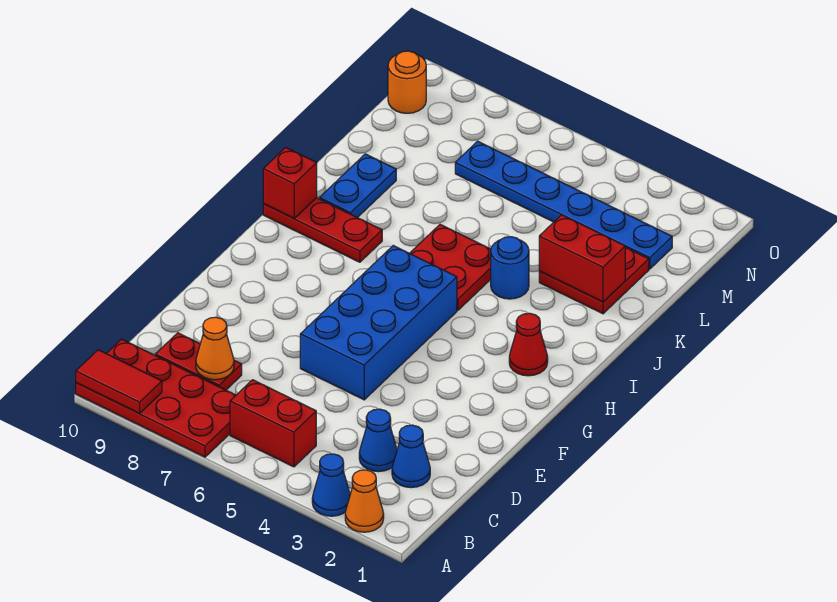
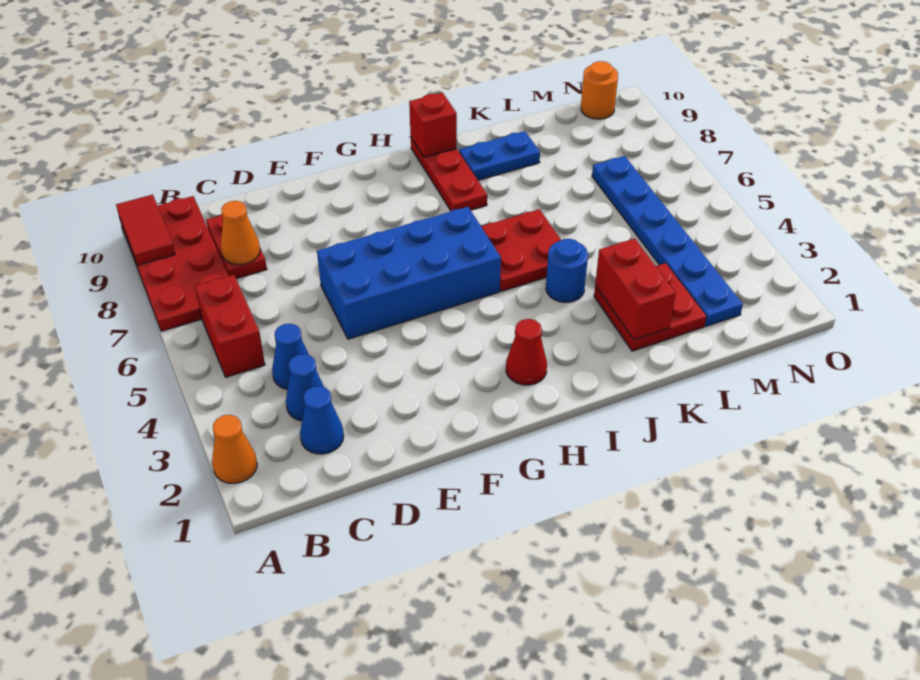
blue cone A3 level 1 -> blue cone C4 level 1

